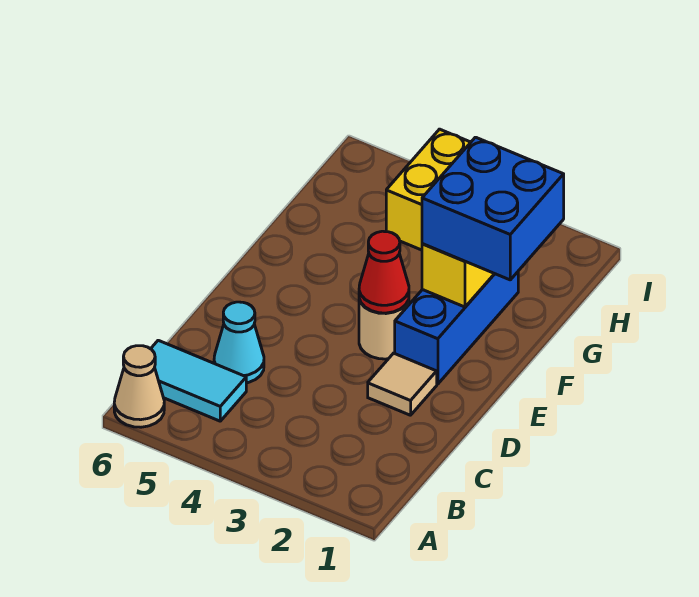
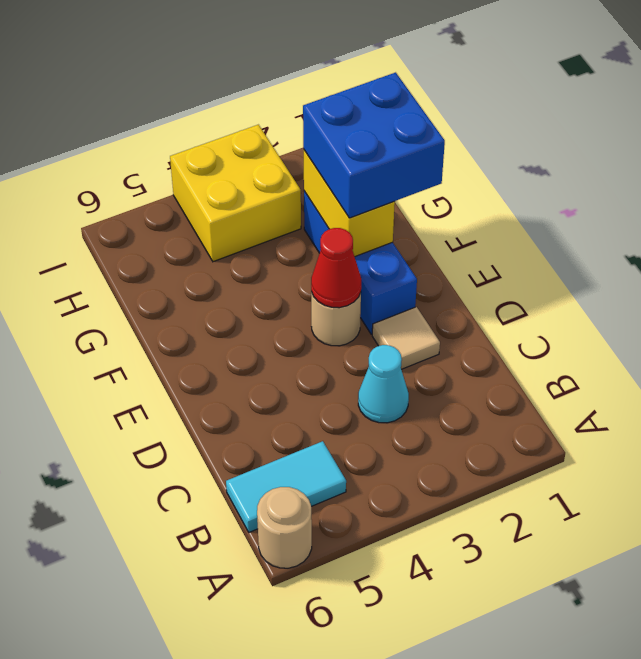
tan cone A6 level 1 -> tan round brick A6 level 1
cyan cone C5 level 1 -> cyan cone C3 level 1

